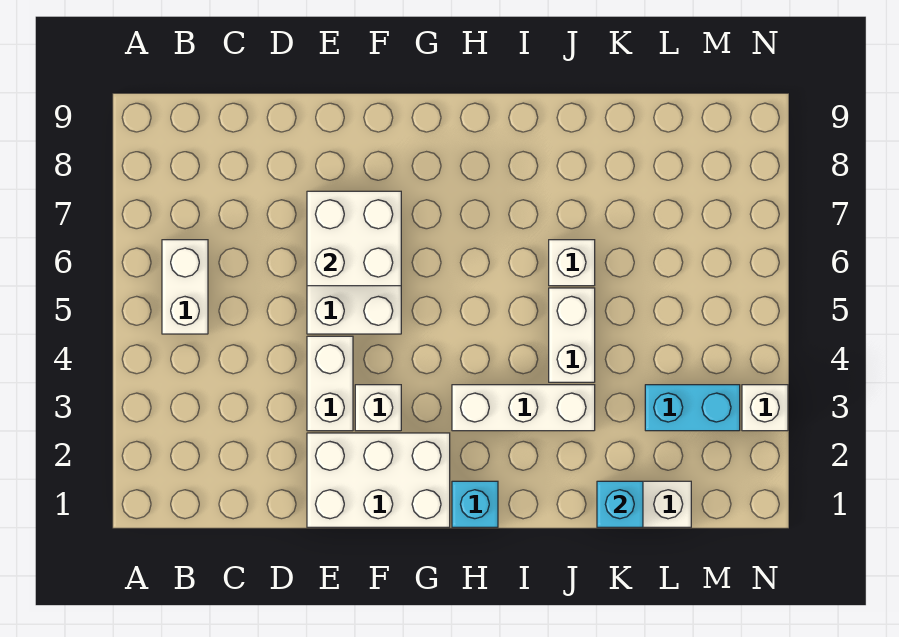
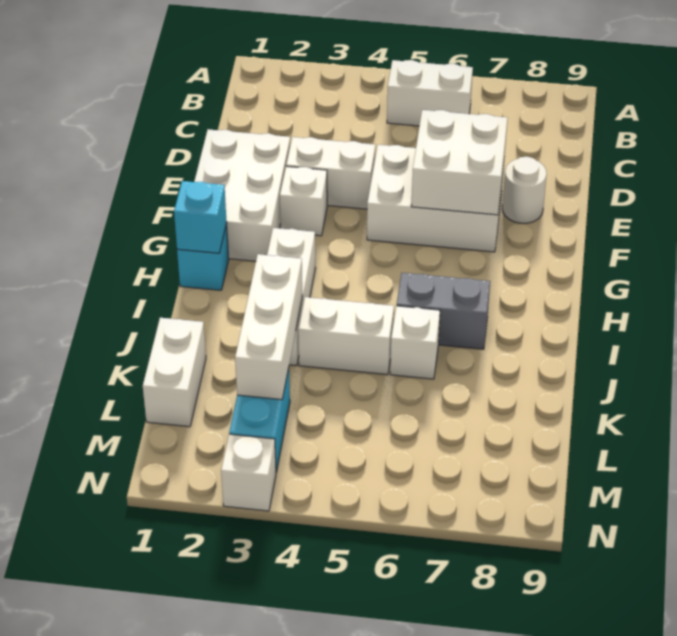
none -> white round brick E8 level 1
none -> grey brick I6:I7 level 1
none -> white brick J3:L3 level 2
cyan brick K1 level 2 -> cyan brick H1 level 2

